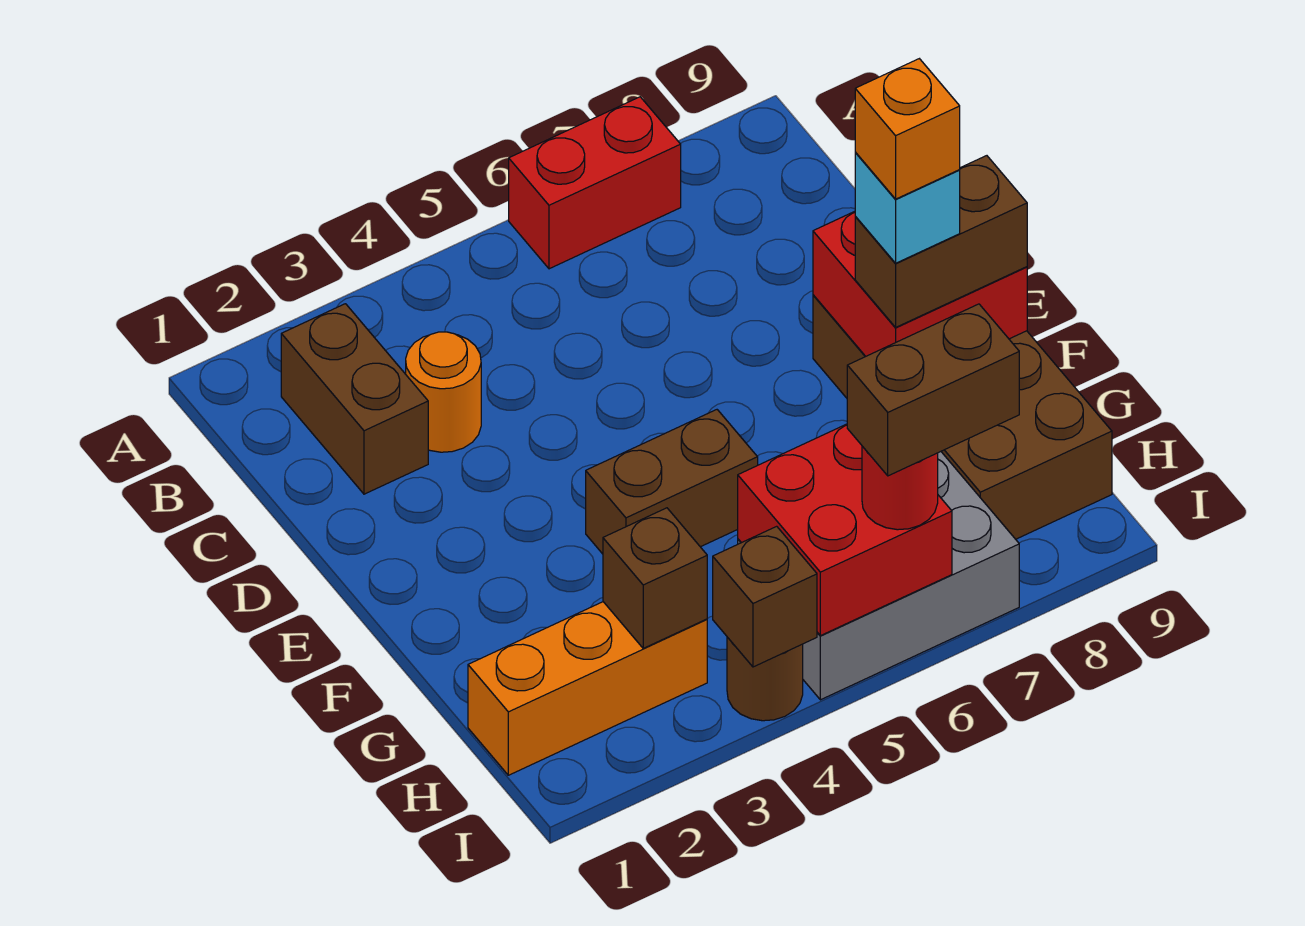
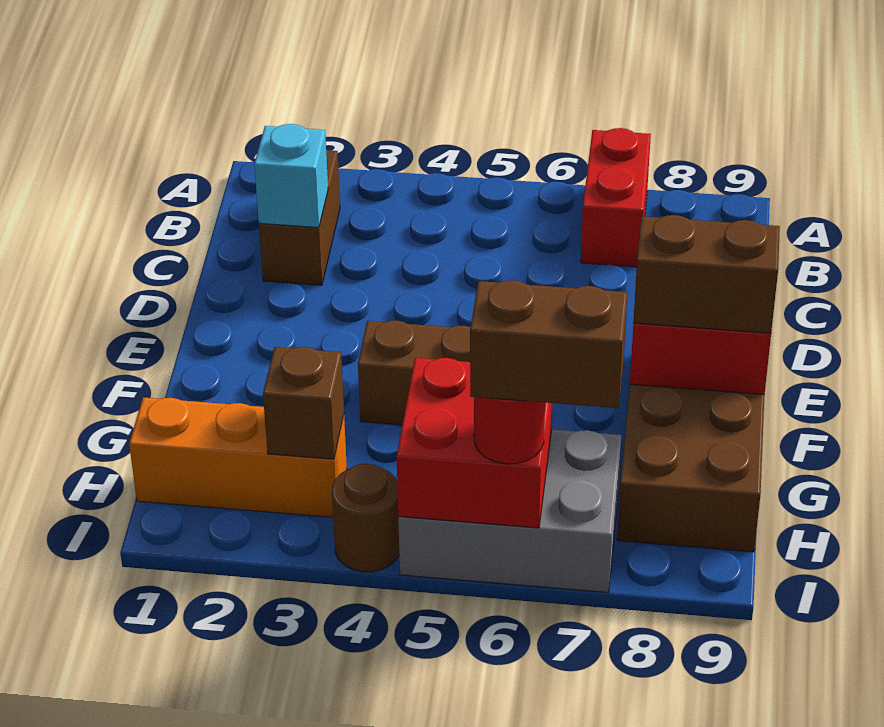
red brick A6:A7 level 1 -> red brick A7:B7 level 1
orange round brick C3 level 1 -> none
cyan brick F8 level 4 -> cyan brick C2 level 2
orange brick F8 level 5 -> none
brown brick I4 level 2 -> none

